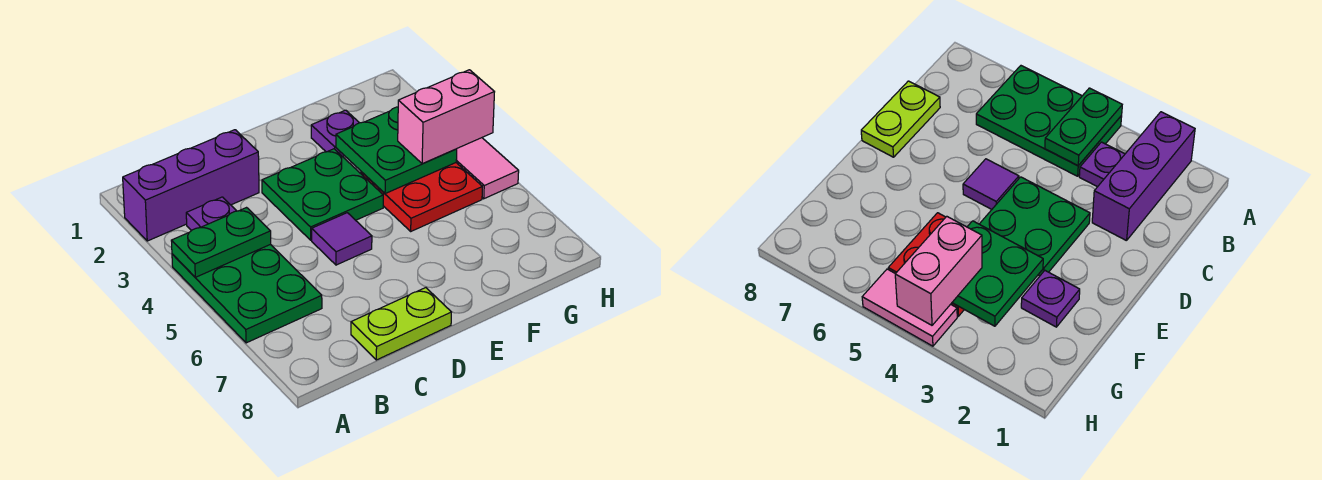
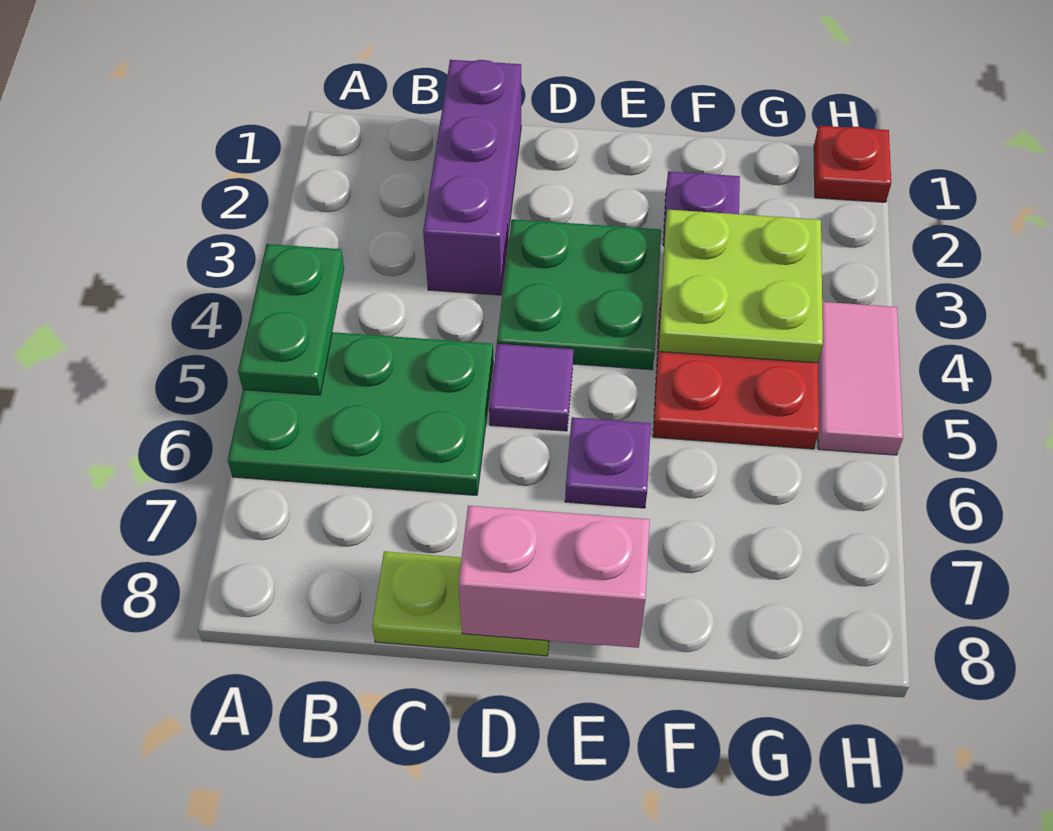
purple brick A2:C2 level 1 -> purple brick C1:C3 level 1
green plate A4:B6 level 1 -> green plate A5:C6 level 1
green plate A4:B4 level 2 -> green plate A4:A5 level 2
purple plate B3 level 1 -> purple plate E6 level 1
green plate F3:G4 level 2 -> lime plate F3:G4 level 2
pink brick G4:H4 level 3 -> pink brick D8:E8 level 2
none -> red plate H1 level 1

